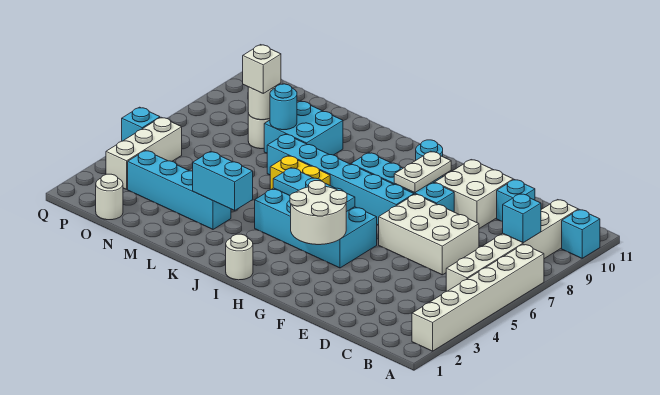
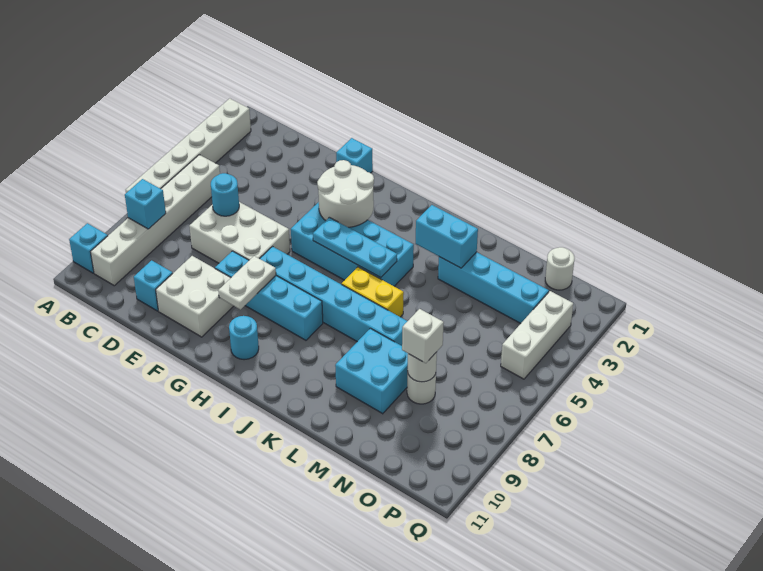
white round brick I1 level 1 -> none
cyan round brick M8 level 2 -> cyan round brick D6 level 2
cyan brick Q5 level 1 -> cyan brick F1 level 1

